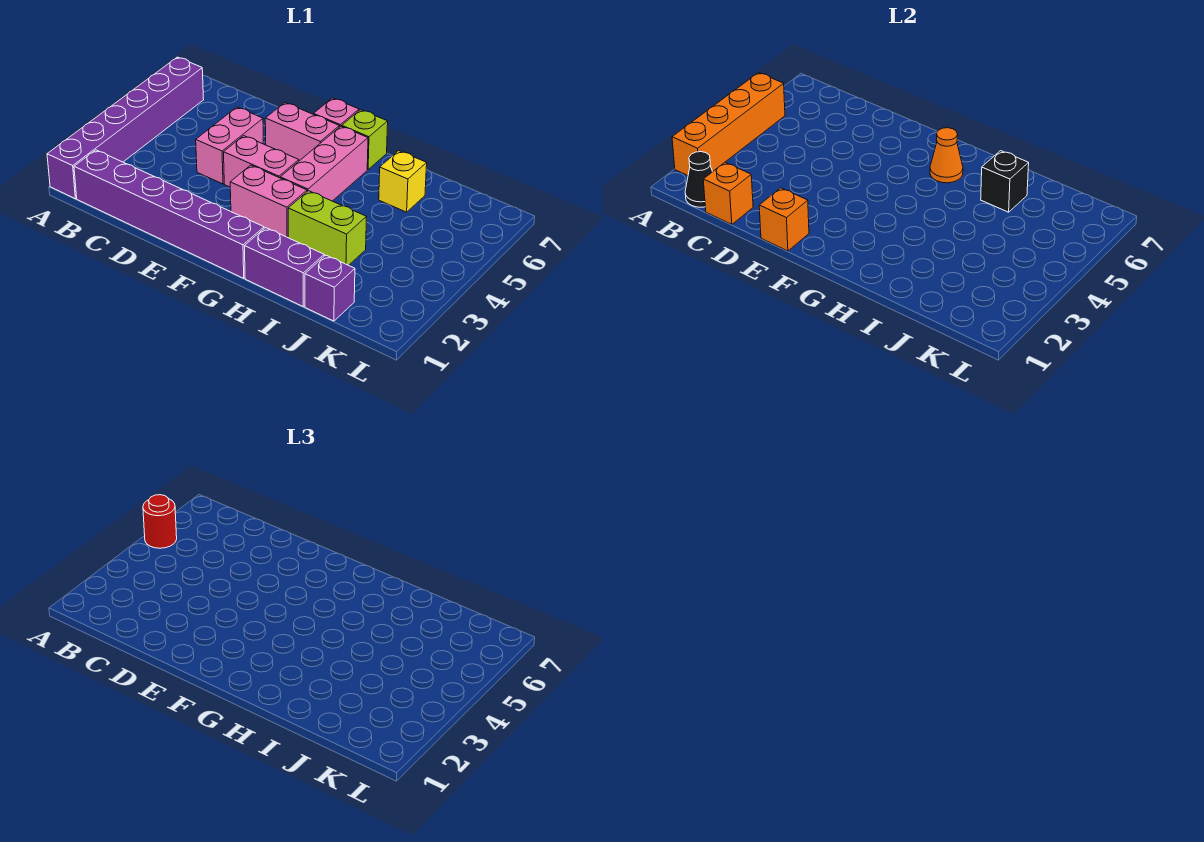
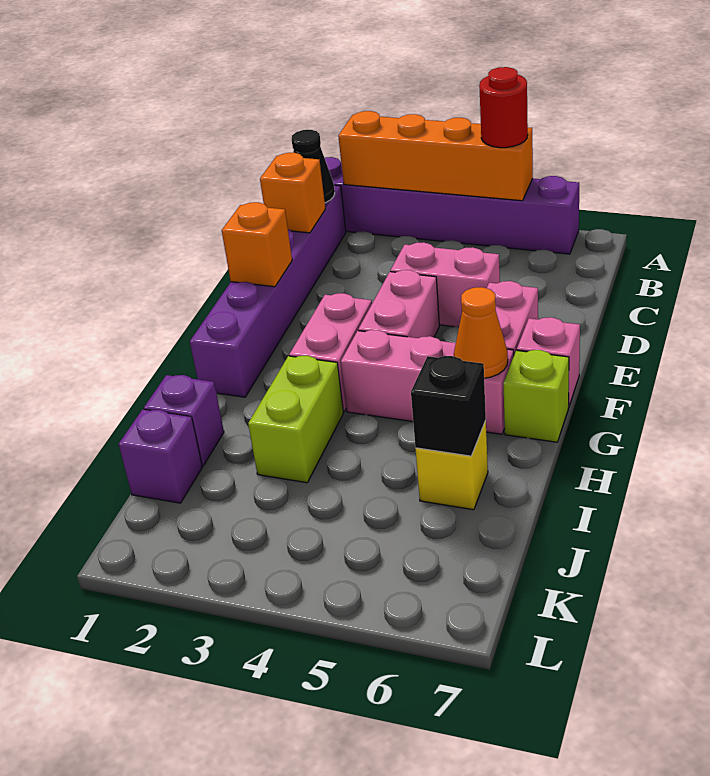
purple brick H1:I1 level 1 -> purple brick I1 level 1

